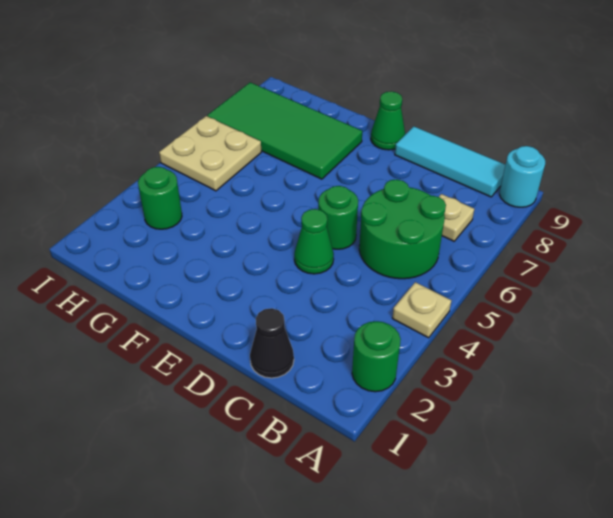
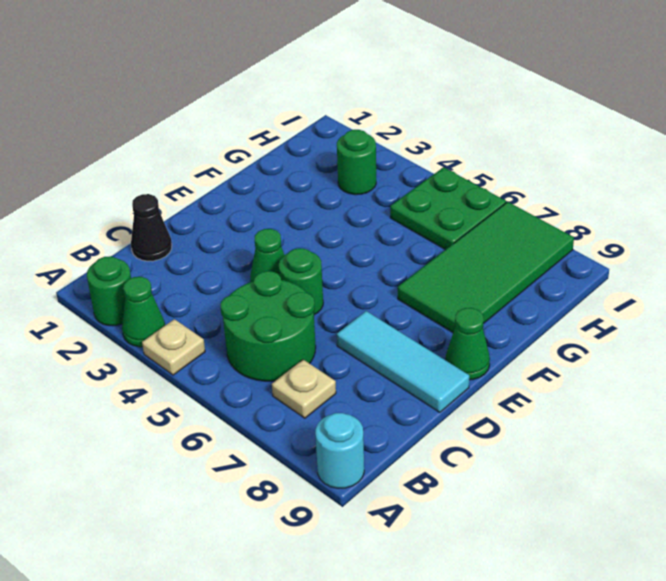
none -> green cone A3 level 1
cyan tile B9:D9 level 1 -> cyan tile D7:D9 level 1
tan plate H5:I6 level 1 -> green plate H5:I6 level 1

